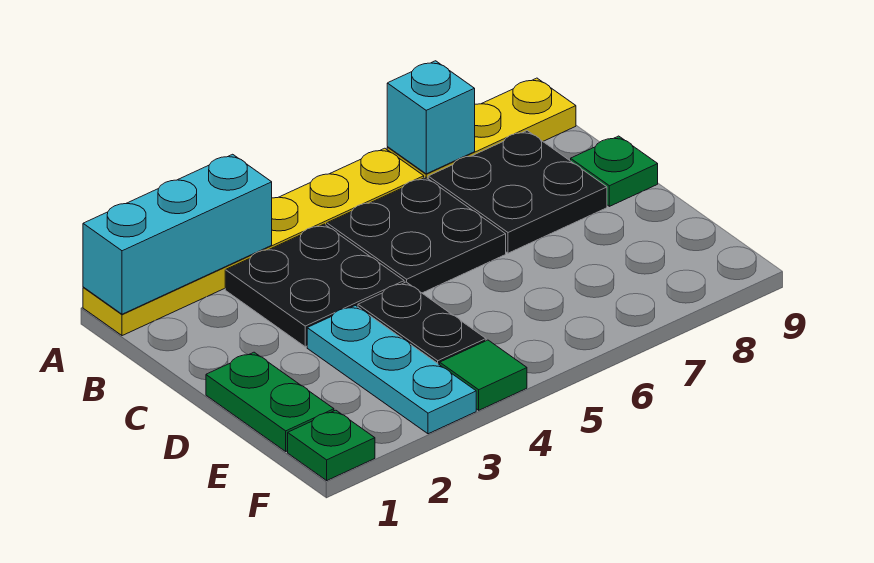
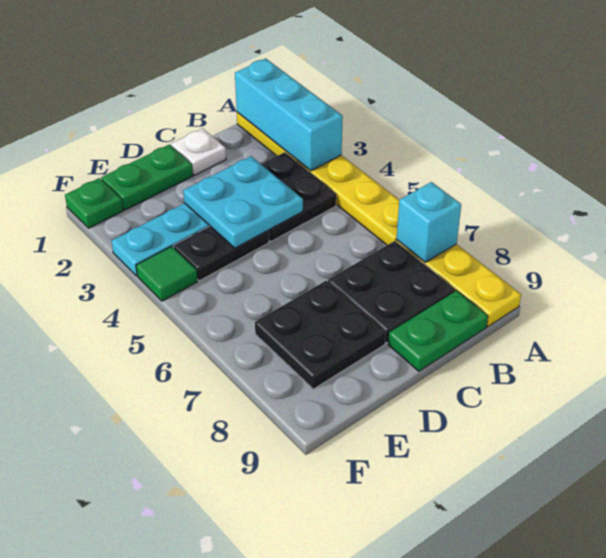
black plate B5:C6 level 1 -> black plate D7:E8 level 1
none -> white plate C1 level 1
none -> cyan plate C3:D4 level 2
green plate C9 level 1 -> green plate B9:C9 level 1

